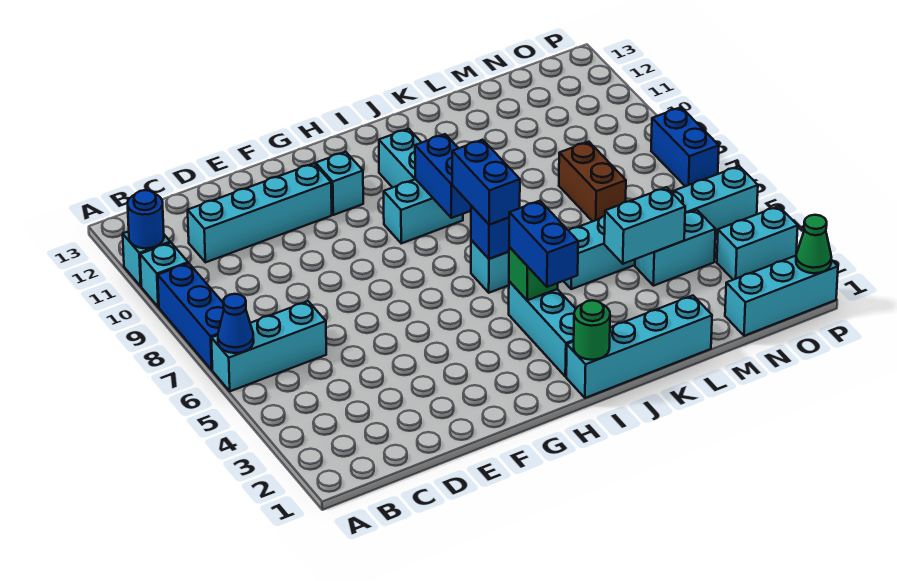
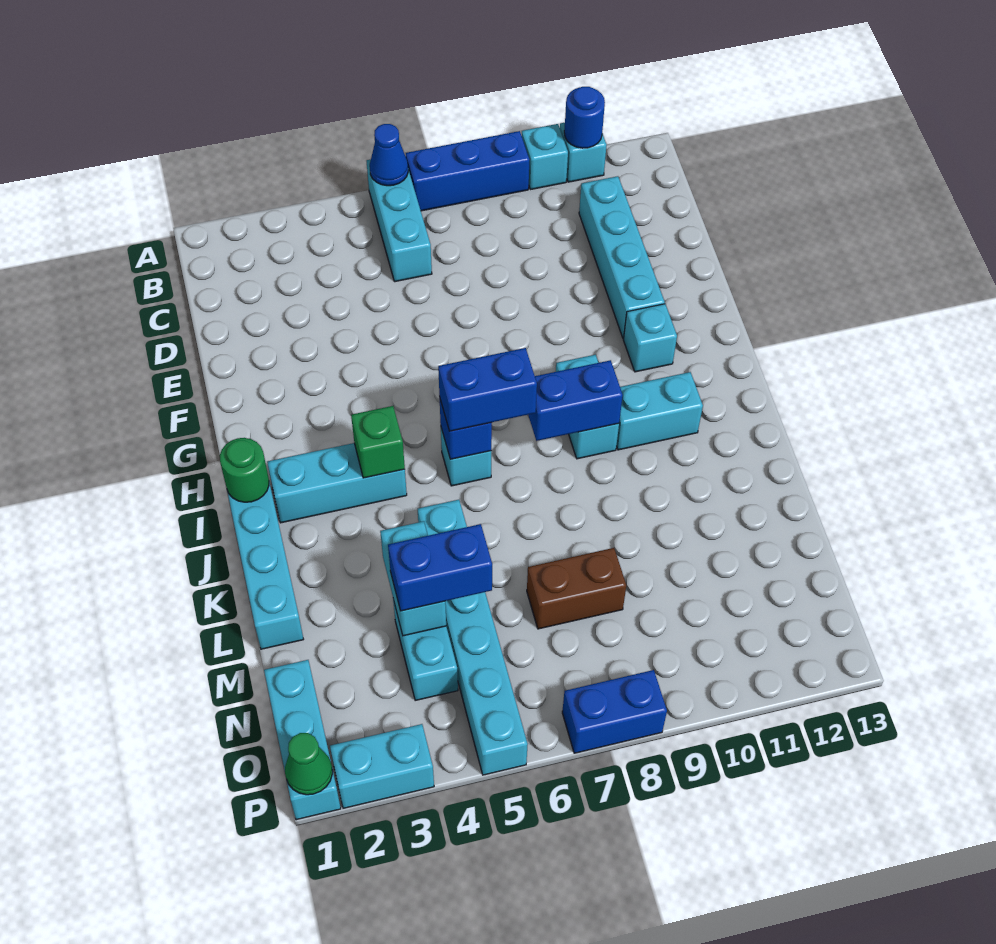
blue brick I3:I4 level 3 -> blue brick M4:M5 level 3
cyan brick O3:P3 level 1 -> cyan brick P2:P3 level 1

